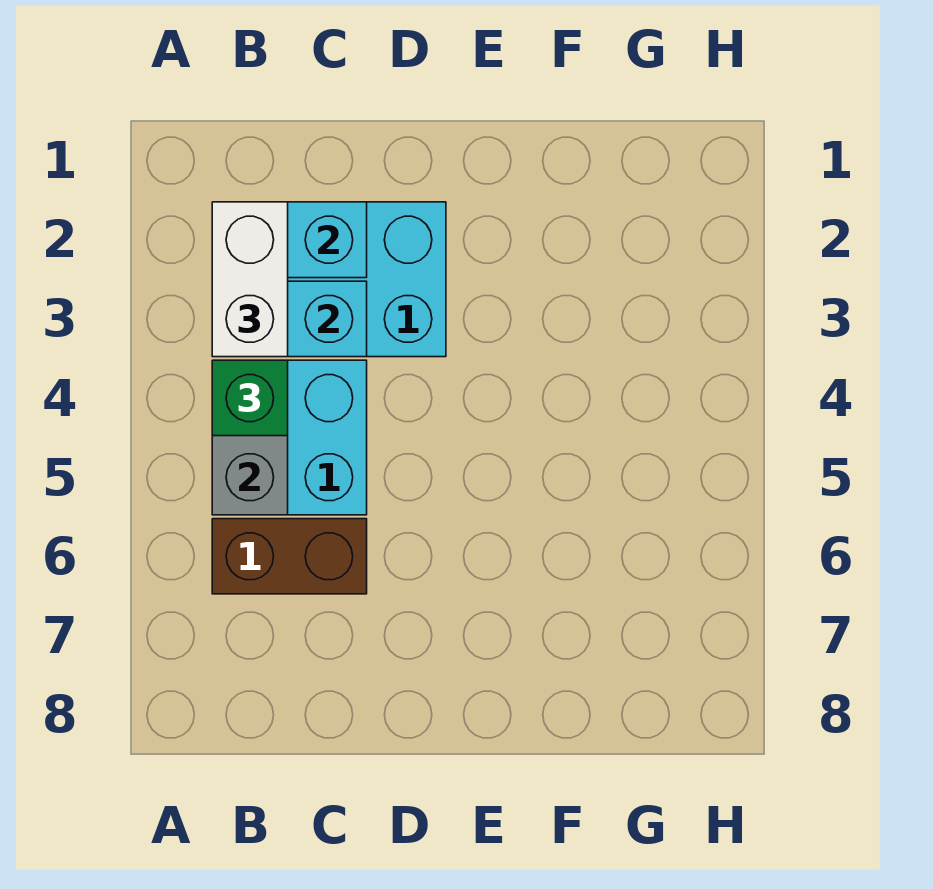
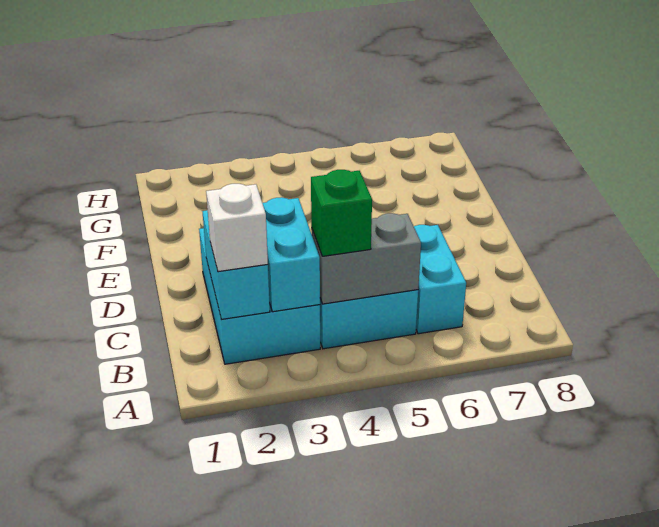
white brick B2:B3 level 3 -> white brick B2 level 3
brown brick B6:C6 level 1 -> cyan brick B6:C6 level 1

